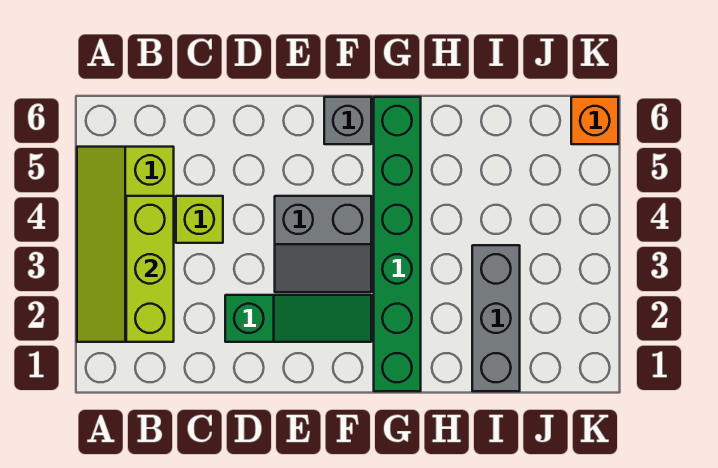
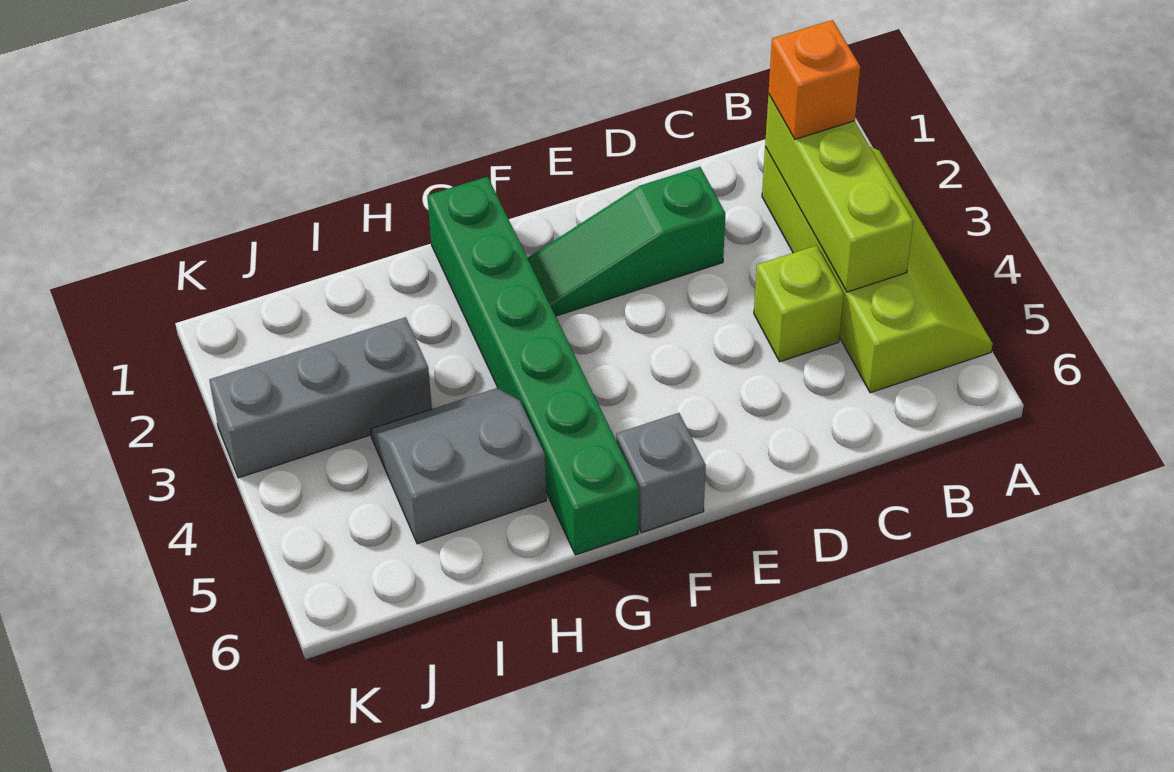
grey slope E3:F4 level 1 top 4 -> grey slope H4:I5 level 1 top 5
grey brick I1:I3 level 1 -> grey brick I3:K3 level 1
orange brick K6 level 1 -> orange brick B2 level 3

